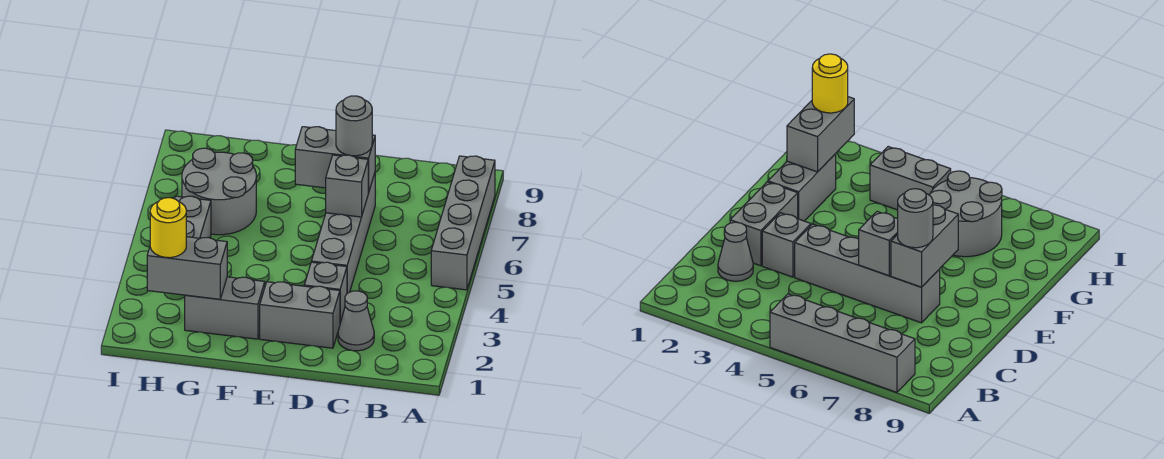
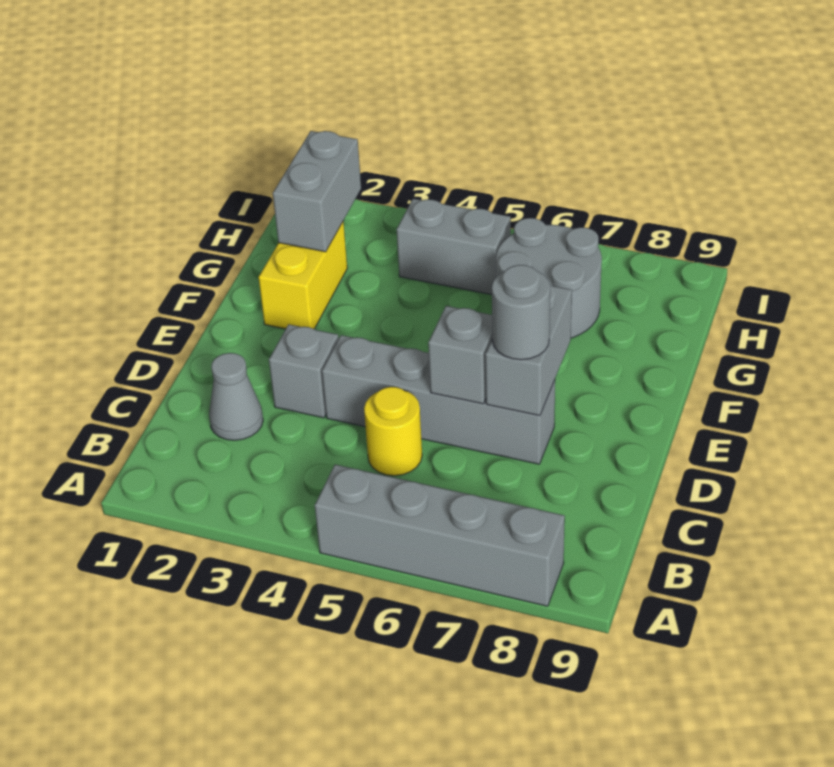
grey brick D2:E2 level 1 -> none
grey brick F2:G2 level 1 -> yellow brick F2:G2 level 1
yellow round brick H2 level 3 -> yellow round brick C5 level 1

